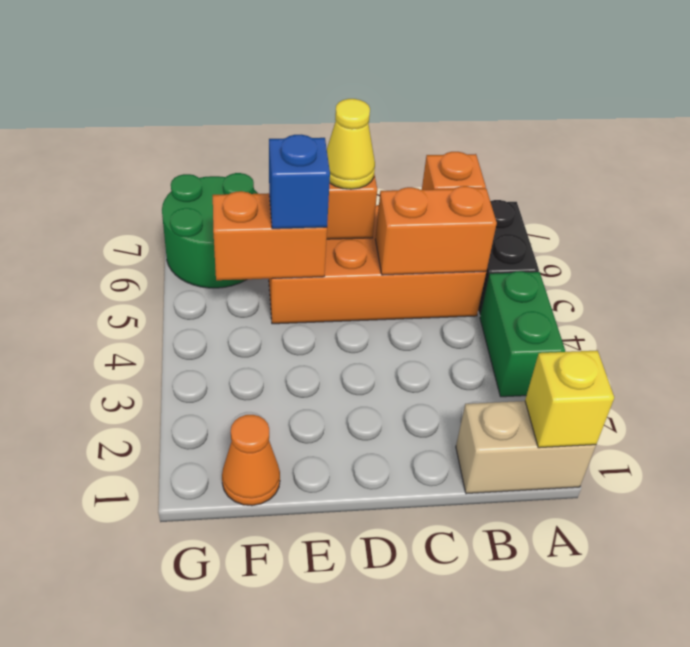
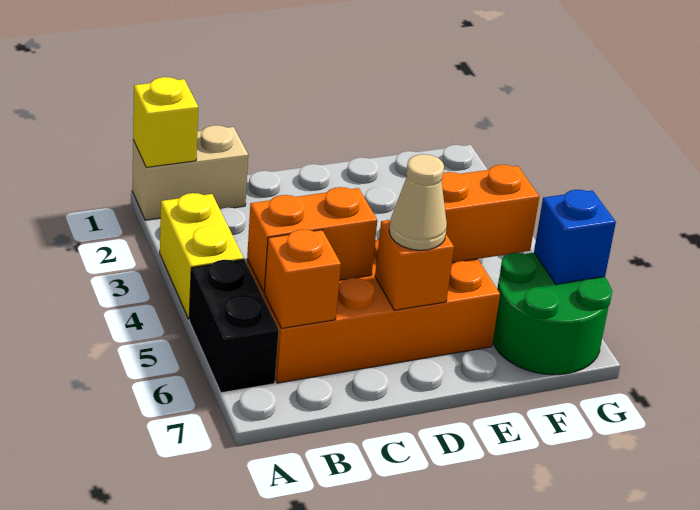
green brick A3:A4 level 1 -> yellow brick A3:A4 level 1
yellow cone D6 level 3 -> tan cone D6 level 3
blue brick E5 level 3 -> blue brick G6 level 2
orange cone F1 level 1 -> none

